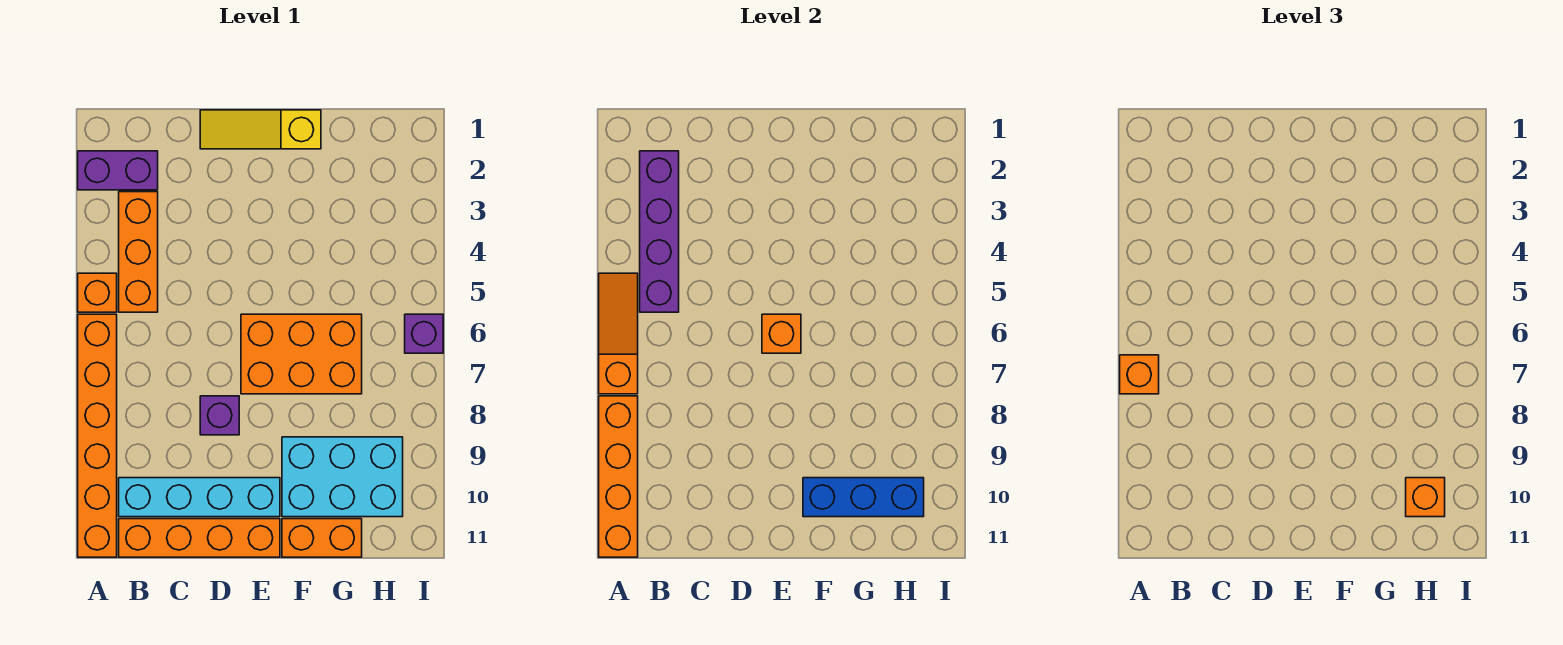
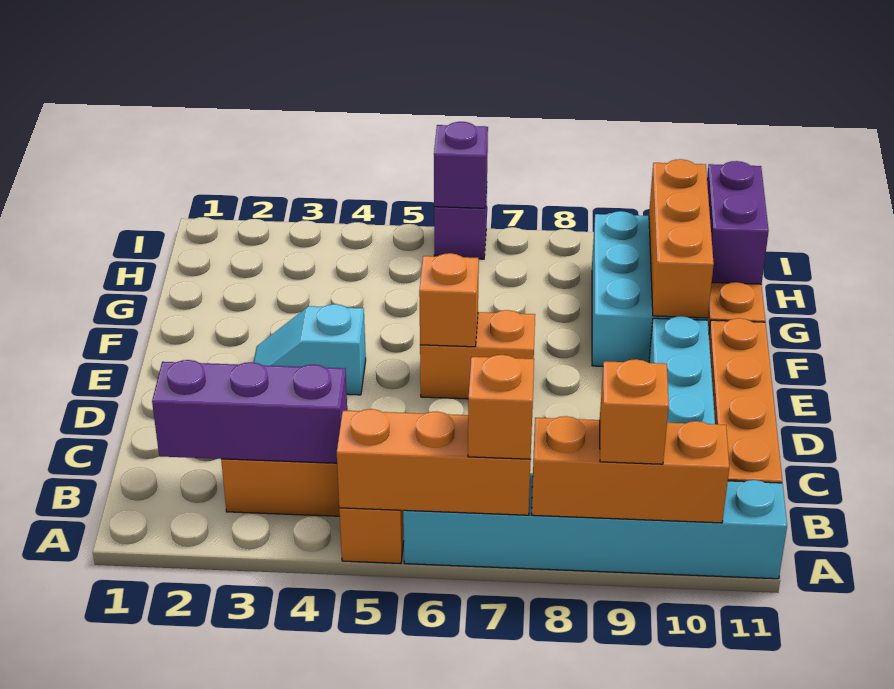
purple brick A2:B2 level 1 -> purple brick G11:H11 level 2
orange slope A5:A7 level 2 top 7 -> orange brick A5:A7 level 2
orange brick A6:A11 level 1 -> cyan brick A6:A11 level 1
orange brick A8:A11 level 2 -> orange brick A8:A10 level 2
purple brick B2:B5 level 2 -> purple brick B2:B4 level 2
yellow slope D1:F1 level 1 top F -> none
purple brick D8 level 1 -> purple brick I6 level 2
none -> cyan slope E3:E4 level 1 top 4
orange brick E6:G7 level 1 -> orange brick E6:E7 level 1
blue brick F10:H10 level 2 -> orange brick F10:H10 level 2
orange brick H10 level 3 -> orange brick A9 level 3

